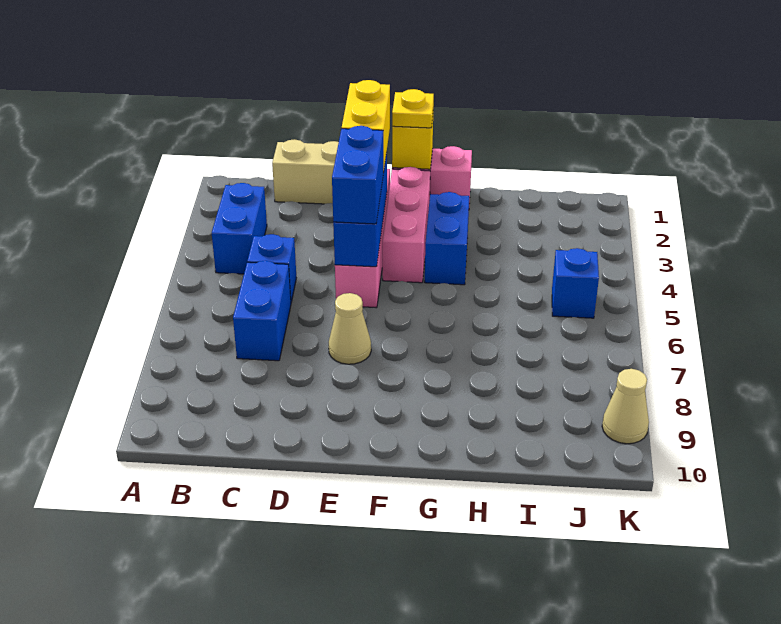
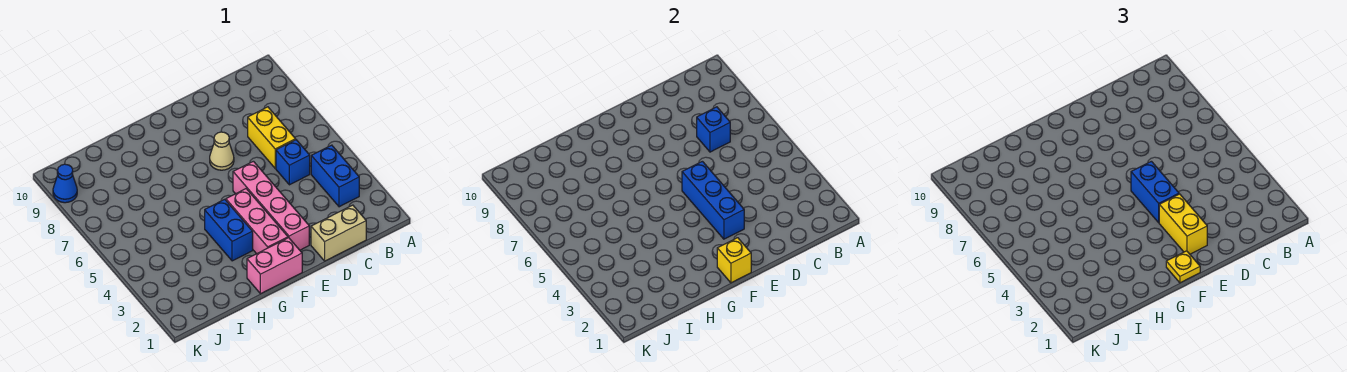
blue brick C6:C7 level 1 -> yellow brick C6:C7 level 1
blue brick J5 level 1 -> blue brick C7 level 2
tan cone K9 level 1 -> blue cone K9 level 1

